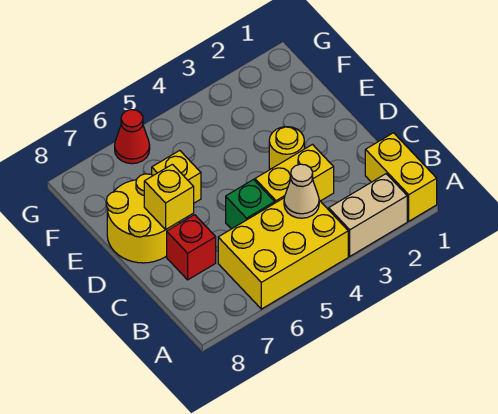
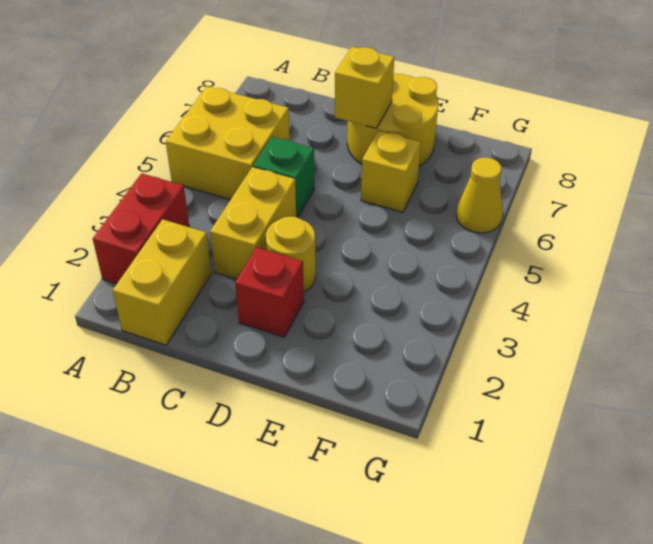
yellow brick A1:B1 level 1 -> yellow brick B1:B2 level 1
tan brick A2:A3 level 1 -> red brick A2:A3 level 1
yellow brick A4:B6 level 1 -> yellow brick A5:B6 level 1
tan cone B4 level 2 -> none
red brick C7 level 1 -> red brick D2 level 1
red cone G6 level 1 -> yellow cone G6 level 1

